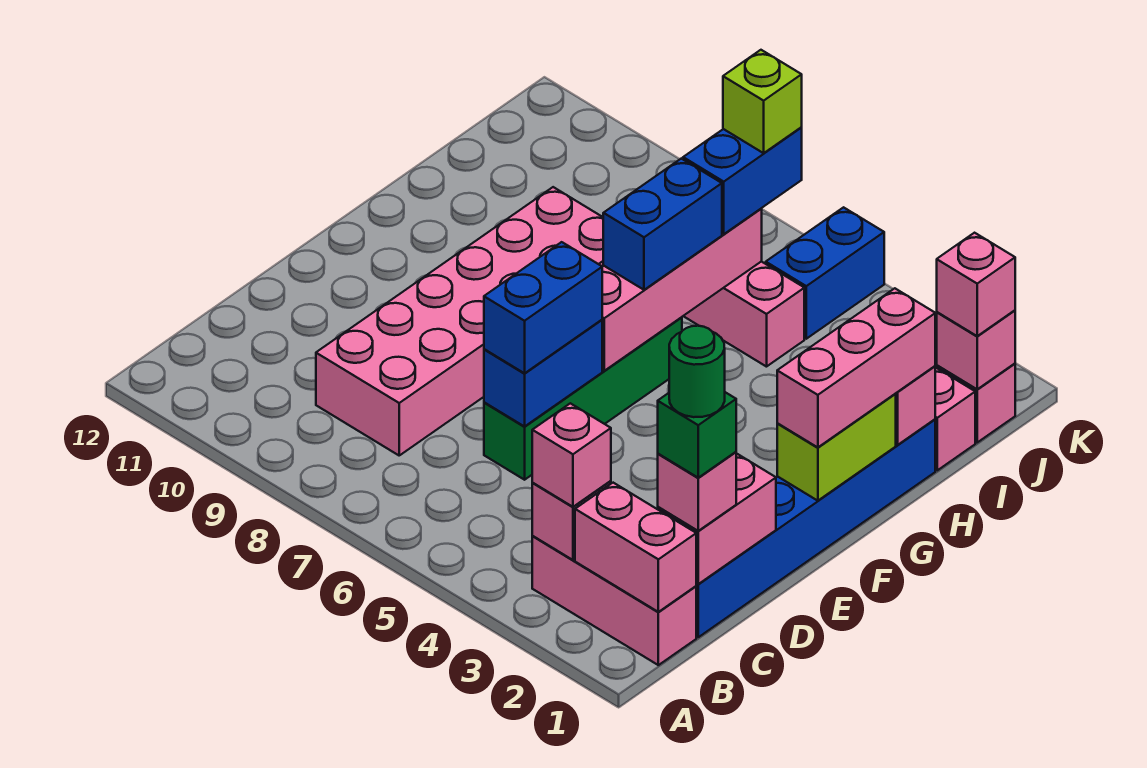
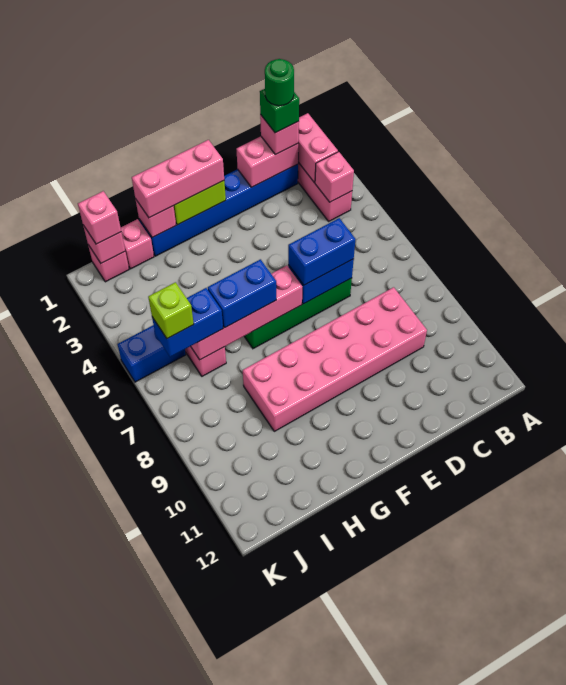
pink brick B3 level 3 -> none

